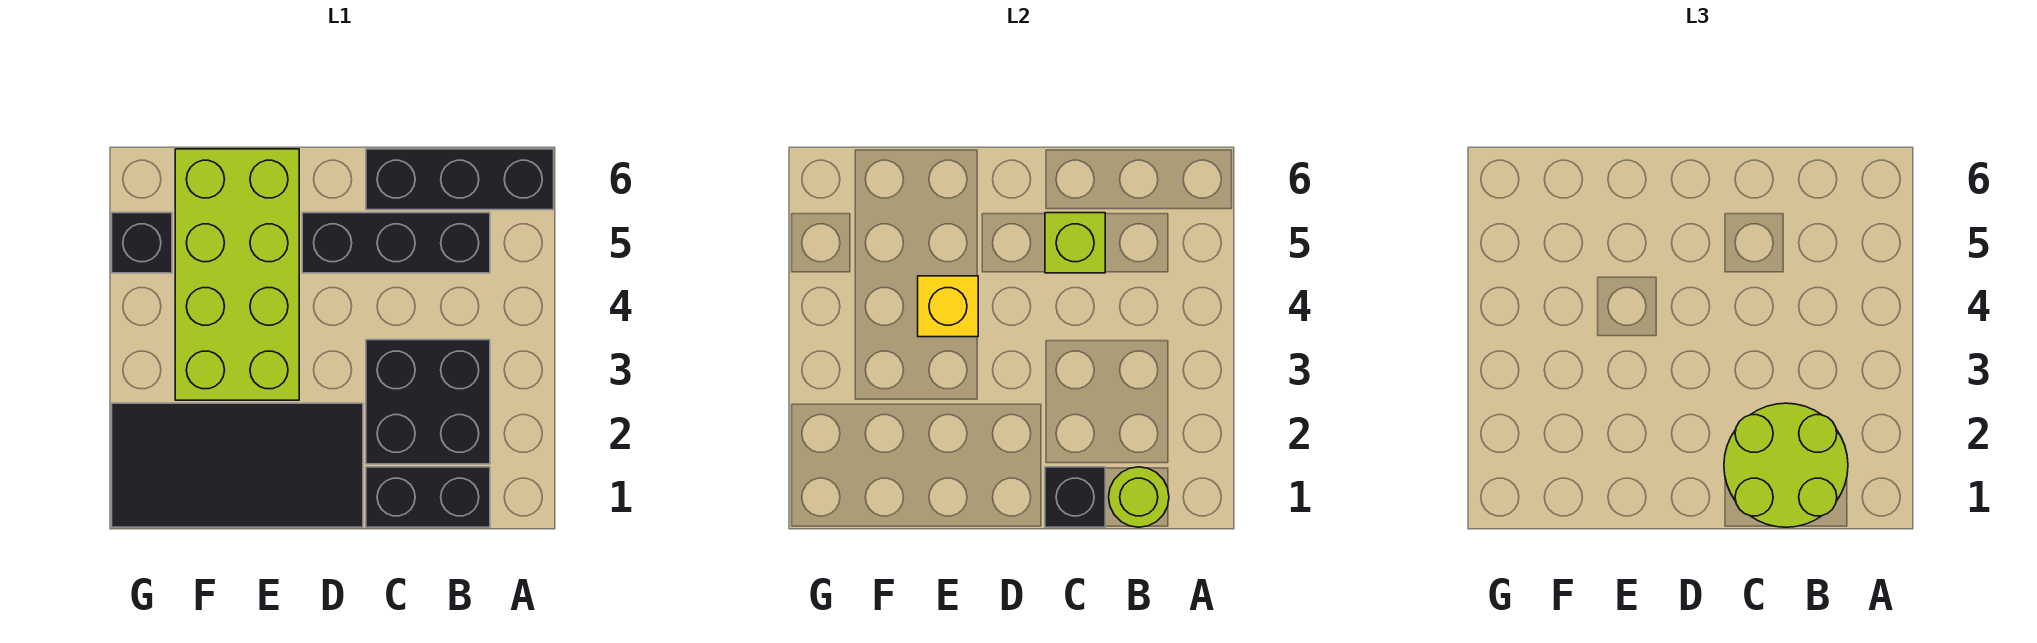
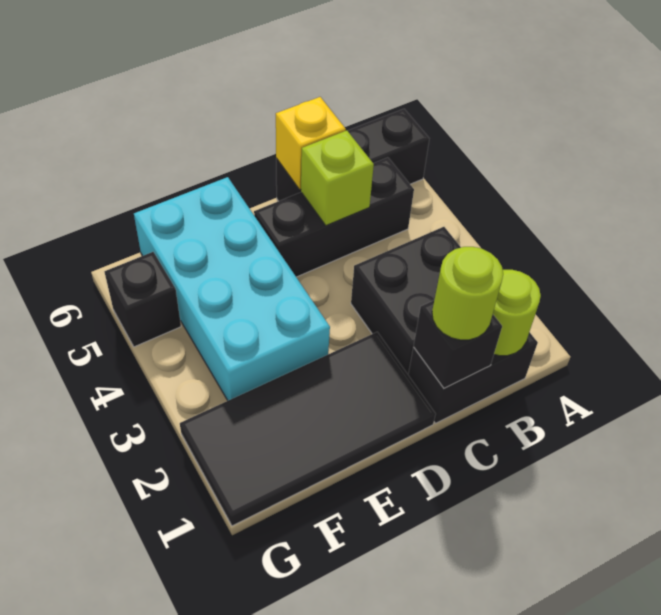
lime round brick B1:C2 level 3 -> lime round brick C1 level 3
lime brick E3:F6 level 1 -> cyan brick E3:F6 level 1
yellow brick E4 level 2 -> yellow brick C6 level 2

